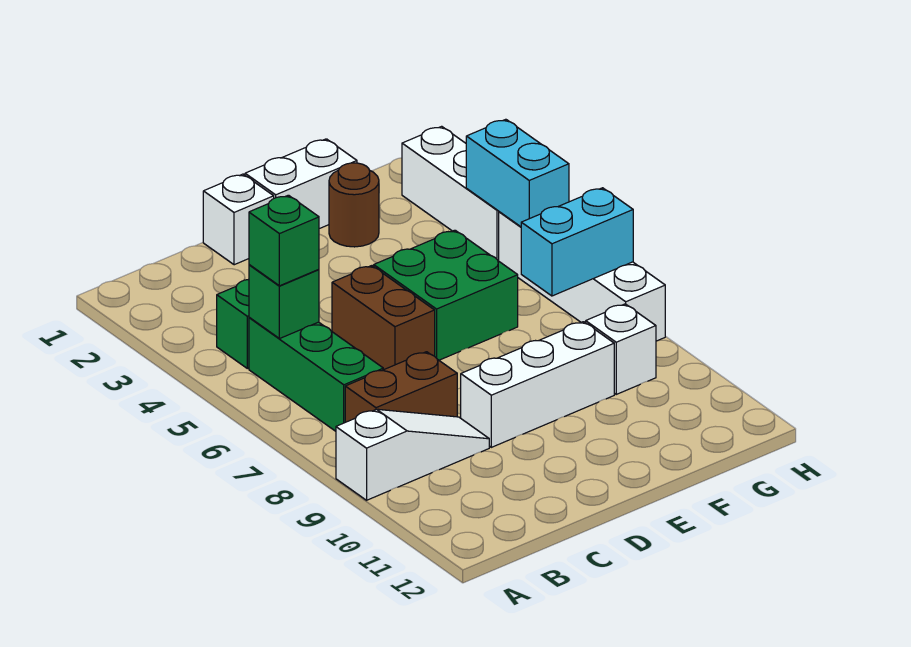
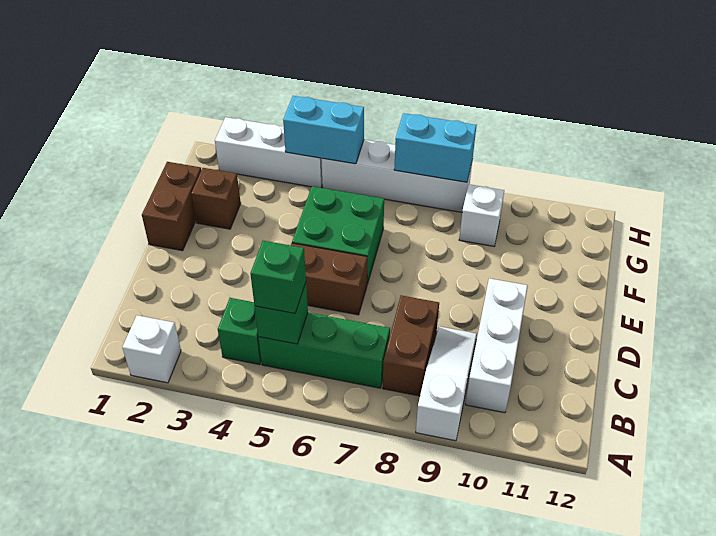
white brick D1 level 1 -> white brick A2 level 1
white brick D9:F9 level 1 -> white brick B10:D10 level 1
white brick E1:F1 level 1 -> brown brick E1:F1 level 1
brown round brick F2 level 1 -> brown brick F2 level 1
cyan brick G7:H7 level 2 -> cyan brick H7:H8 level 2

